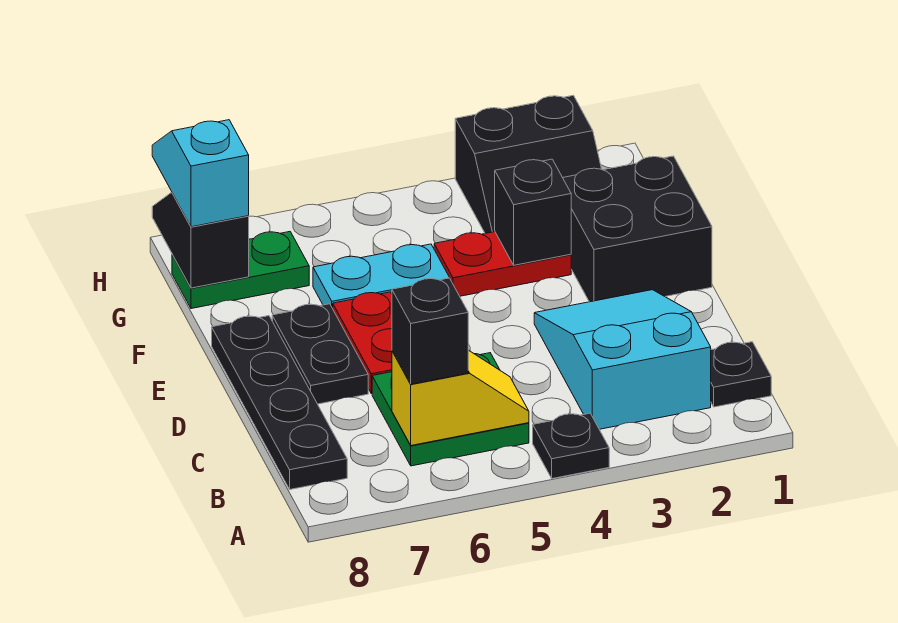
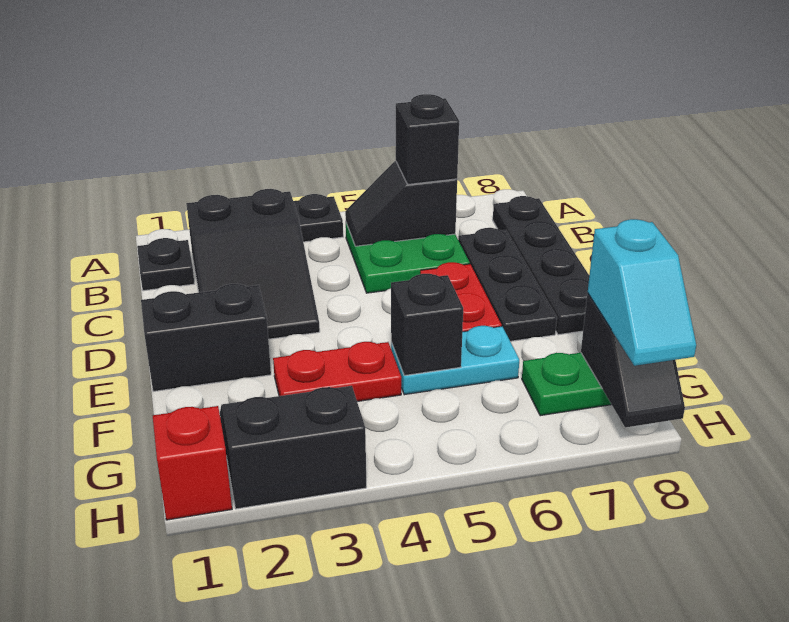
cyan slope B2:D3 level 1 top B -> black slope B2:D3 level 1 top B
yellow slope B5:B6 level 2 top 6 -> black slope B5:B6 level 2 top 6
black plate D7:E7 level 1 -> black plate C7:E7 level 1
black brick E1:F2 level 1 -> black brick E1:E2 level 1
black brick F3 level 2 -> black brick F5 level 2
none -> red brick H1 level 1

